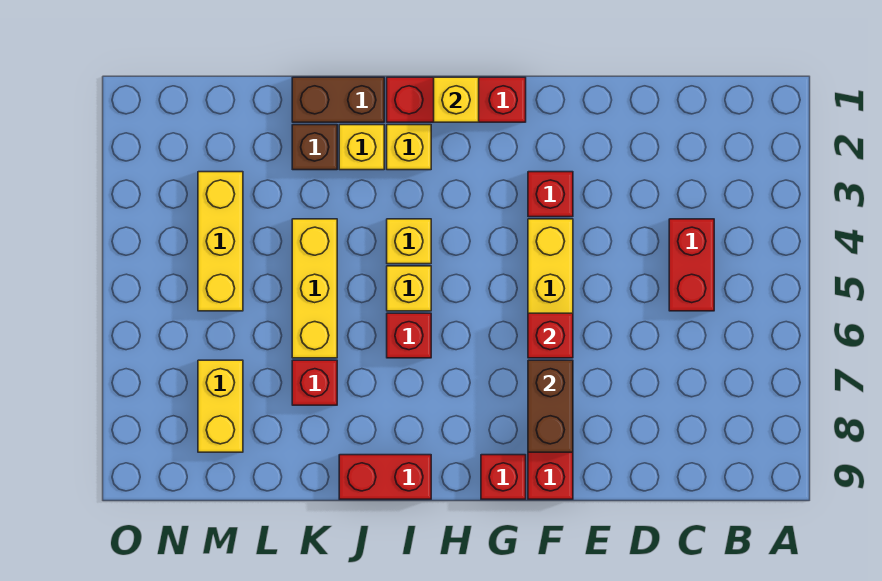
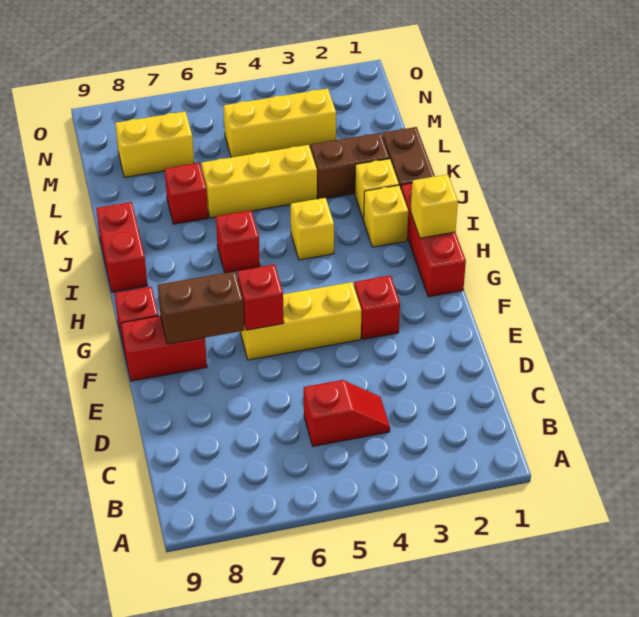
red brick C4:C5 level 1 -> red slope C4:C5 level 1 top 5
yellow brick I5 level 1 -> none
brown brick K2 level 1 -> brown brick K2:K3 level 1

